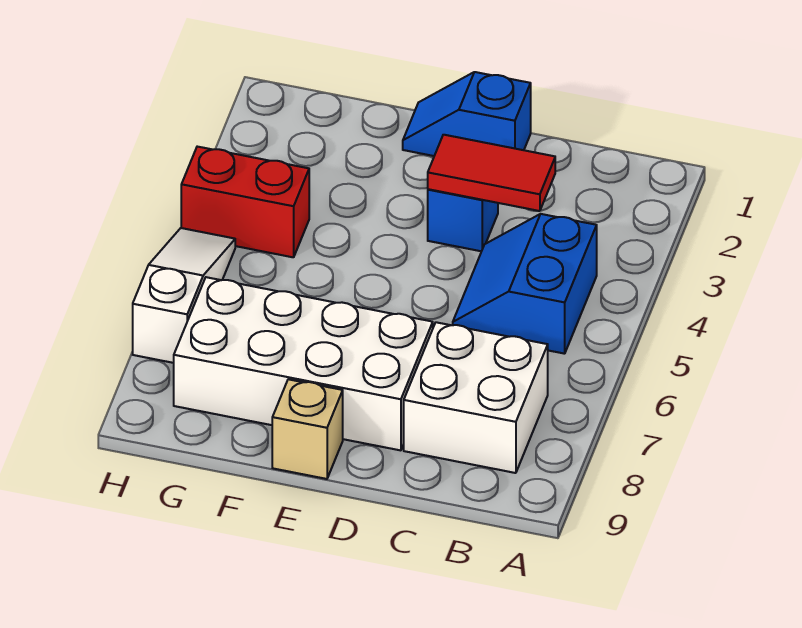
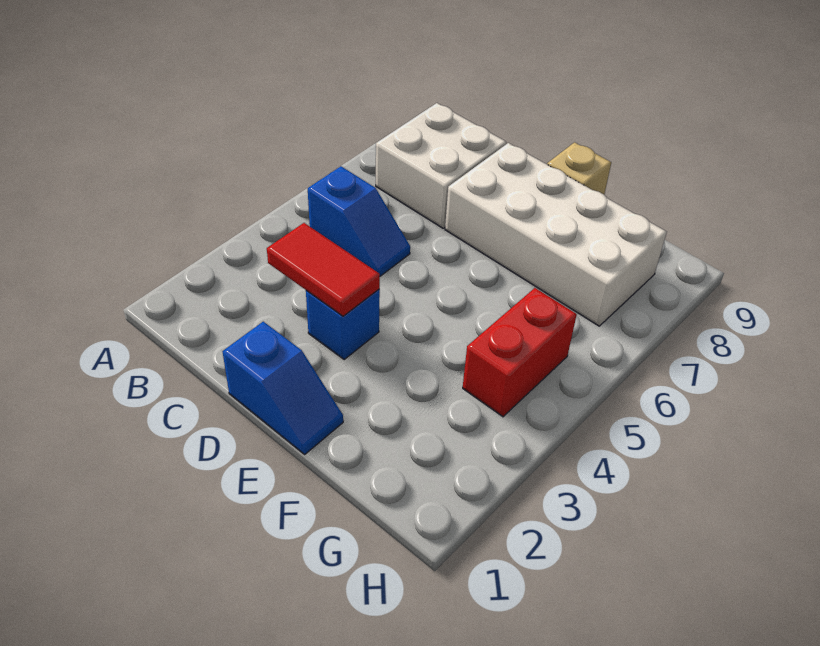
blue slope B4:C5 level 1 top B -> blue slope B5:C5 level 1 top B
red brick G4:H4 level 1 -> red brick G4:G5 level 1
white slope H5:H7 level 1 top 7 -> none

